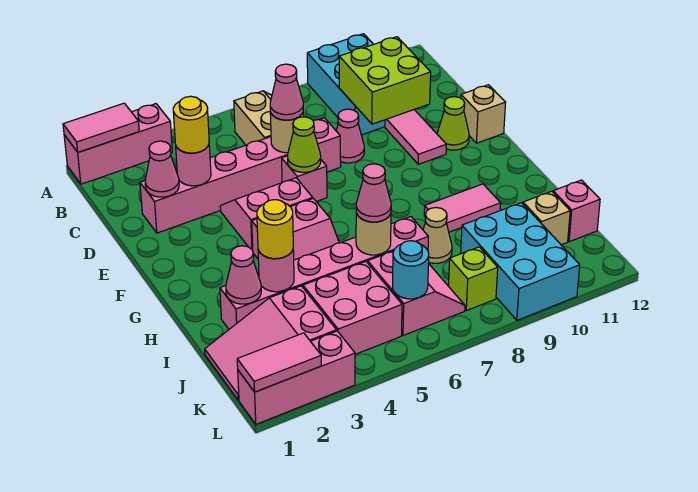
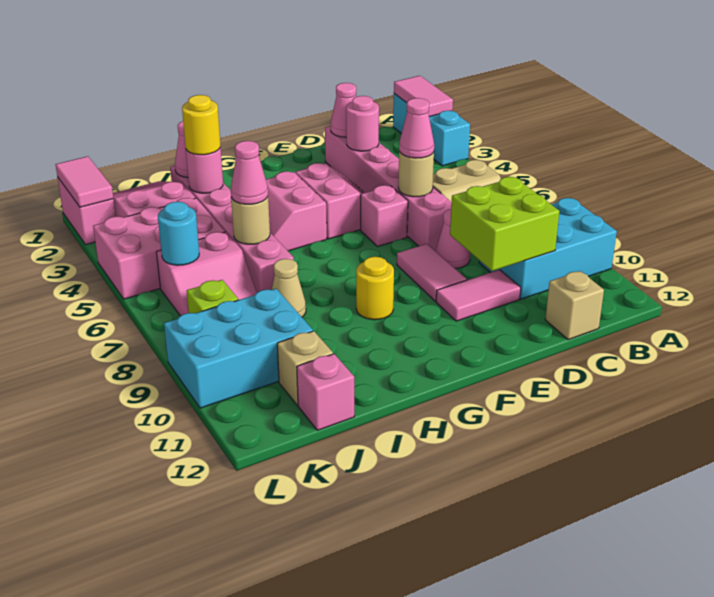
pink brick A1:A3 level 1 -> cyan brick A1:A3 level 1
yellow round brick D3 level 3 -> yellow round brick G9 level 1
lime cone E6 level 2 -> none
lime cone E11 level 1 -> none
tan brick E12 level 1 -> tan brick C12 level 1
pink tile H9:H10 level 1 -> pink tile E8:E9 level 1
pink brick J4:K5 level 1 -> pink brick J4:L5 level 1
pink brick L1:L3 level 1 -> pink brick L1:L2 level 1

